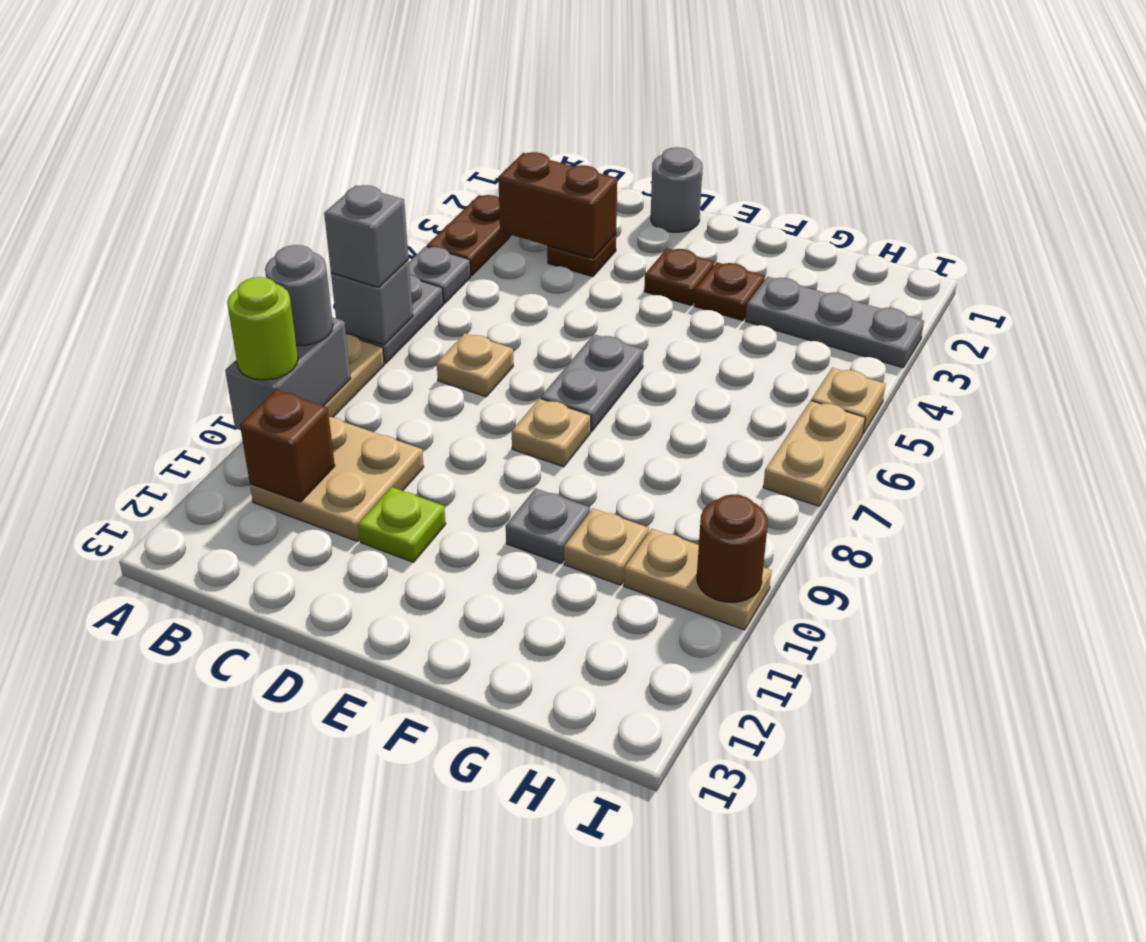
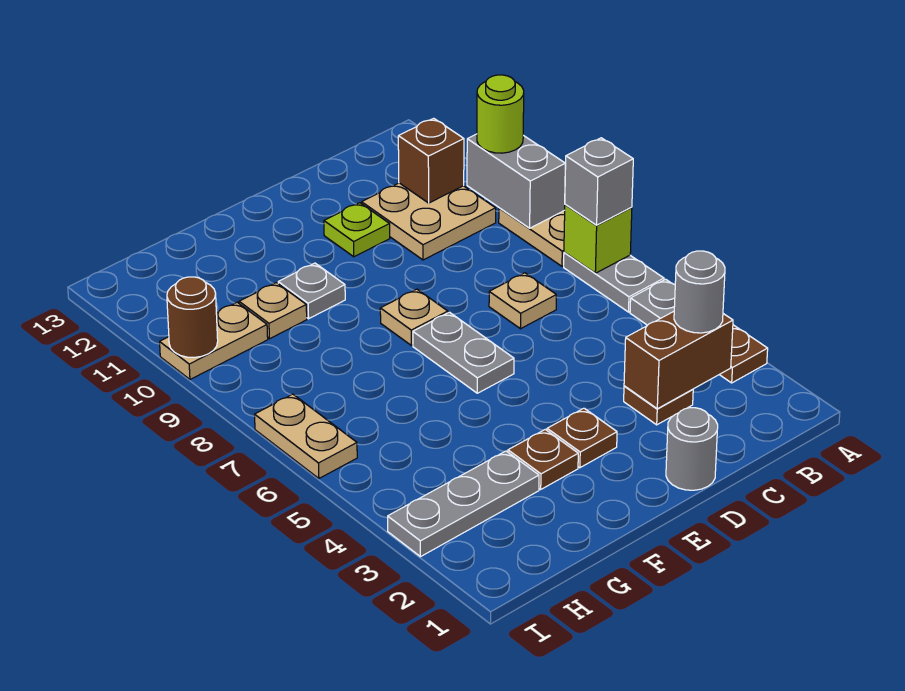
grey brick A7 level 2 -> lime brick A7 level 2
grey round brick A9 level 3 -> grey round brick B3 level 3
tan plate I5 level 1 -> none

